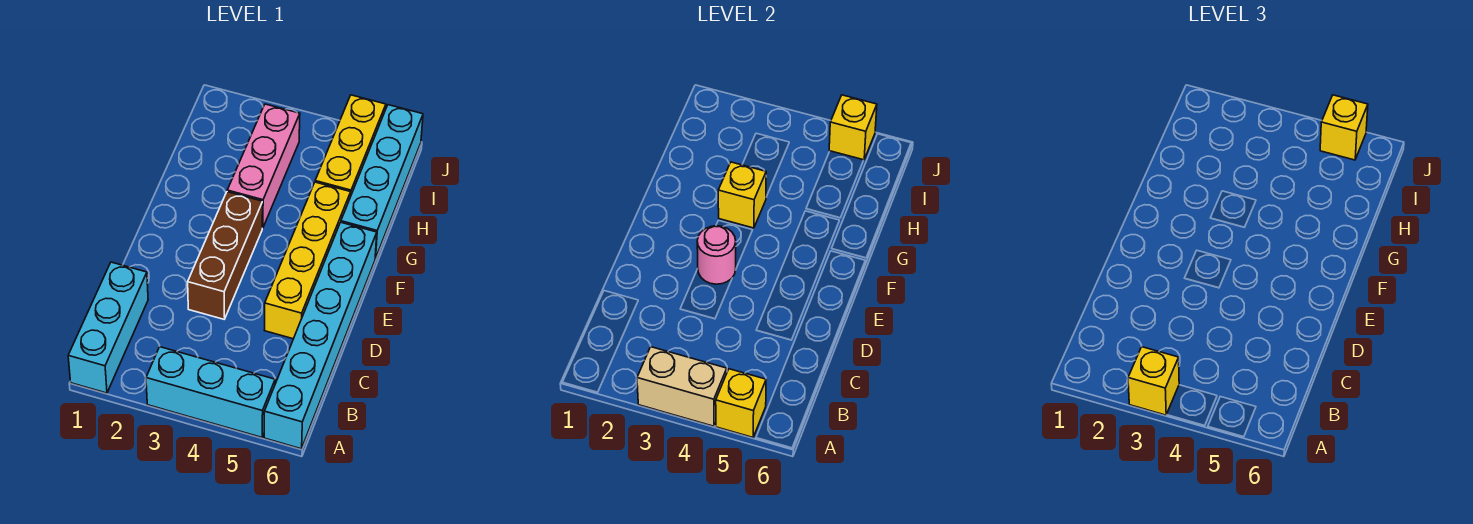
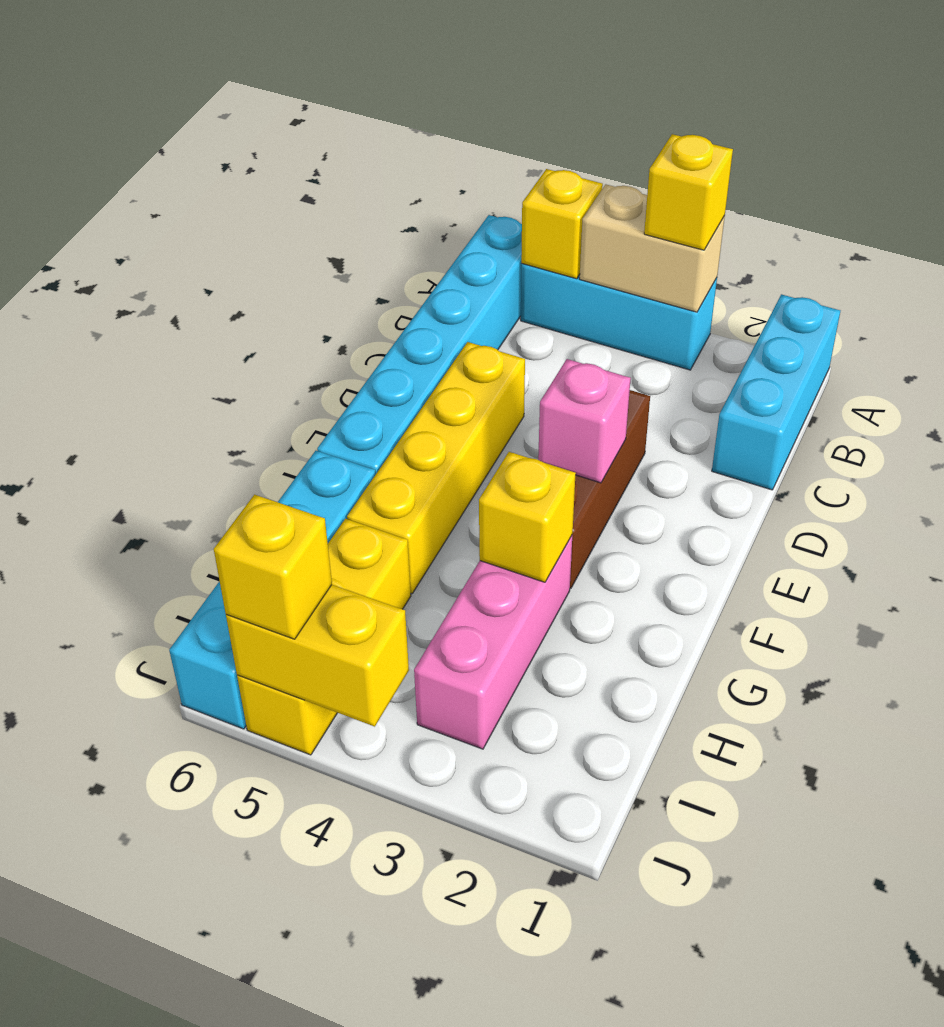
pink round brick E3 level 2 -> pink brick E3 level 2
yellow brick J5 level 2 -> yellow brick J4:J5 level 2

